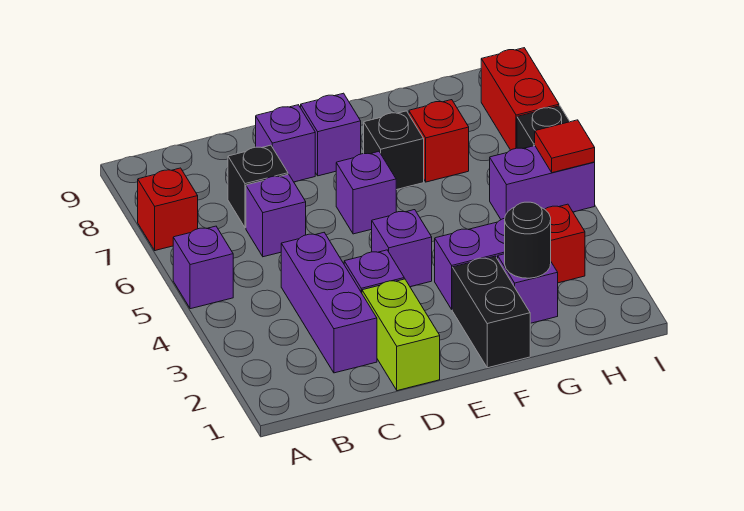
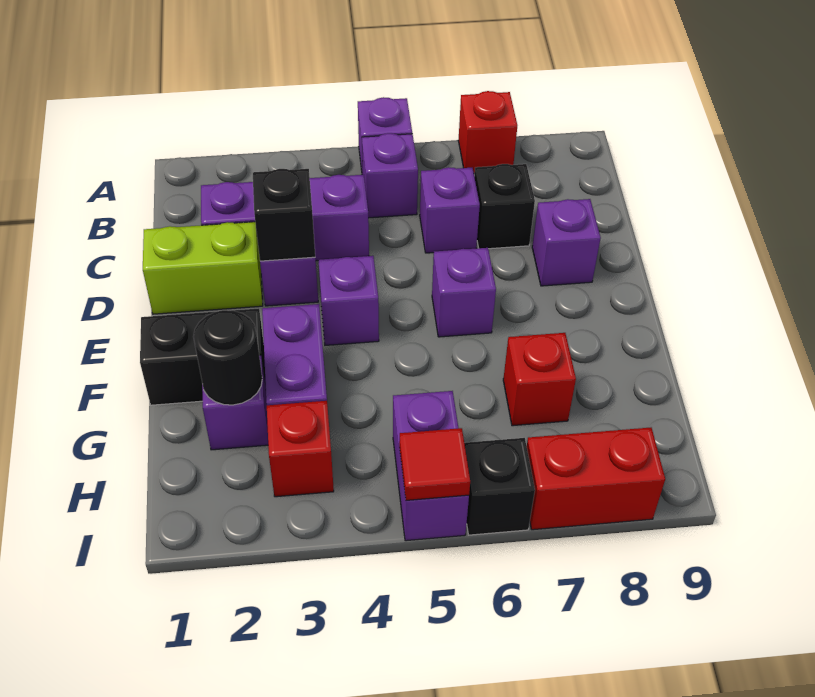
purple brick E8 level 1 -> purple brick B5 level 1
black brick F7 level 1 -> black brick D3 level 2

